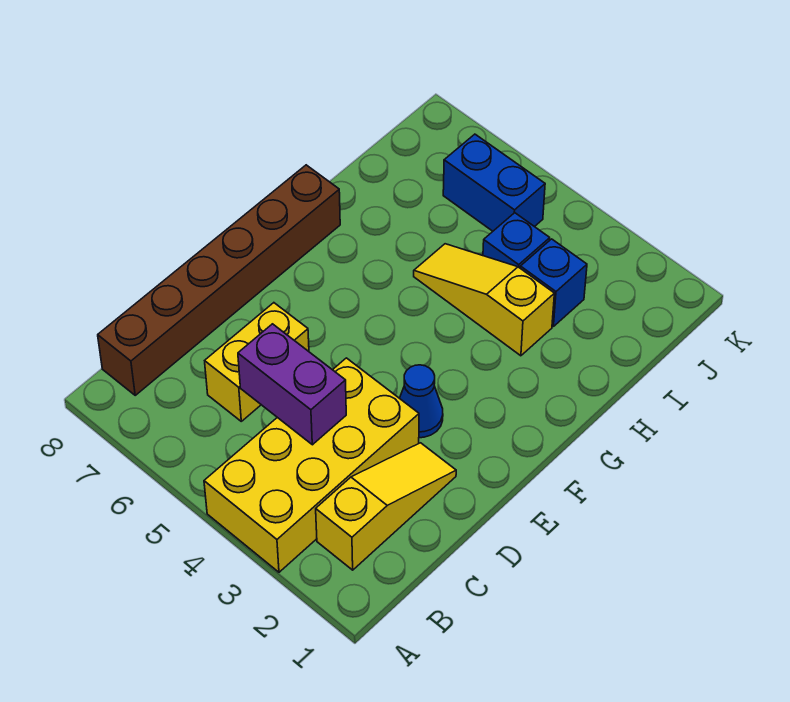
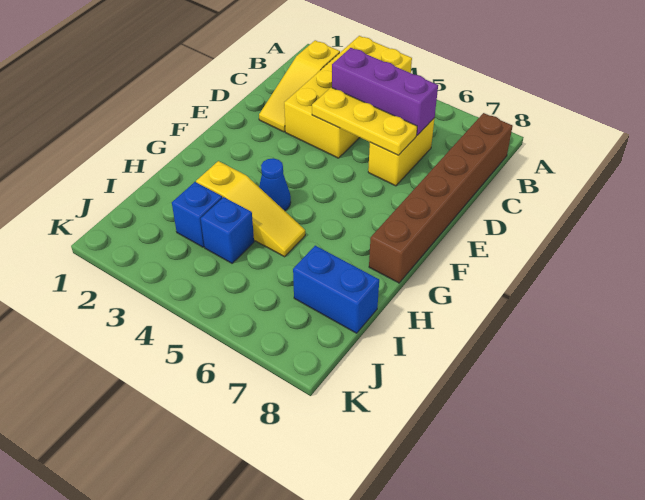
purple brick C4:C5 level 2 -> purple brick C4:C6 level 2
none -> yellow plate D4:D6 level 2
blue cone E3 level 1 -> blue cone G4 level 1
blue brick J5:J6 level 1 -> blue brick I7:I8 level 1

